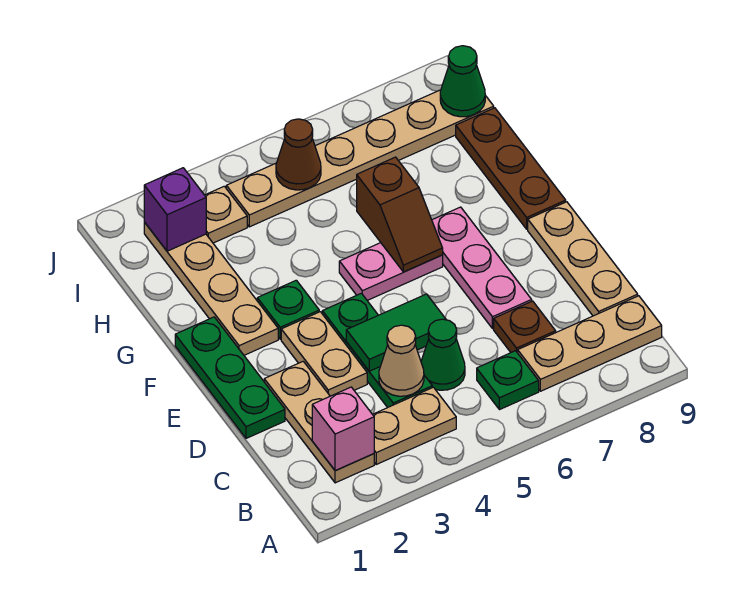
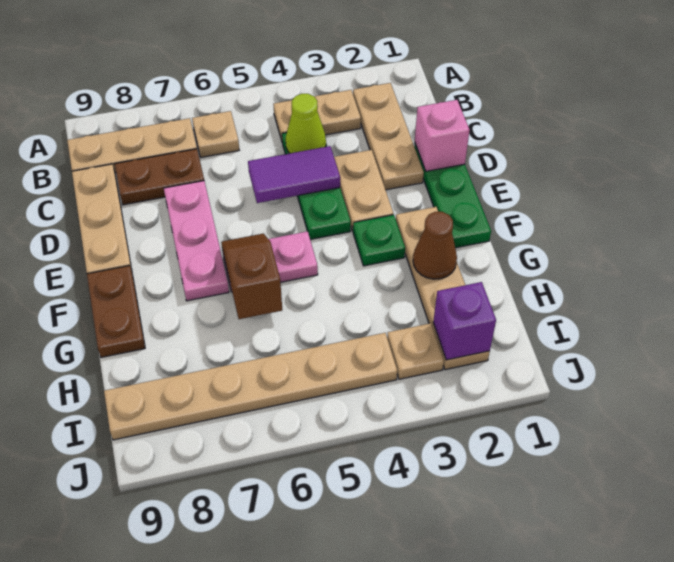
pink brick B2 level 2 -> pink brick D1 level 2
green plate B6 level 1 -> tan plate B6 level 1
tan cone C4 level 2 -> lime cone C4 level 2
green cone C5 level 1 -> none
brown plate C7 level 1 -> brown plate C7:C8 level 1
green tile D4:D5 level 2 -> purple tile D4:D5 level 2
brown plate F9:H9 level 1 -> brown plate F9:G9 level 1
brown cone I5 level 2 -> brown cone G2 level 2
green cone I9 level 2 -> none

